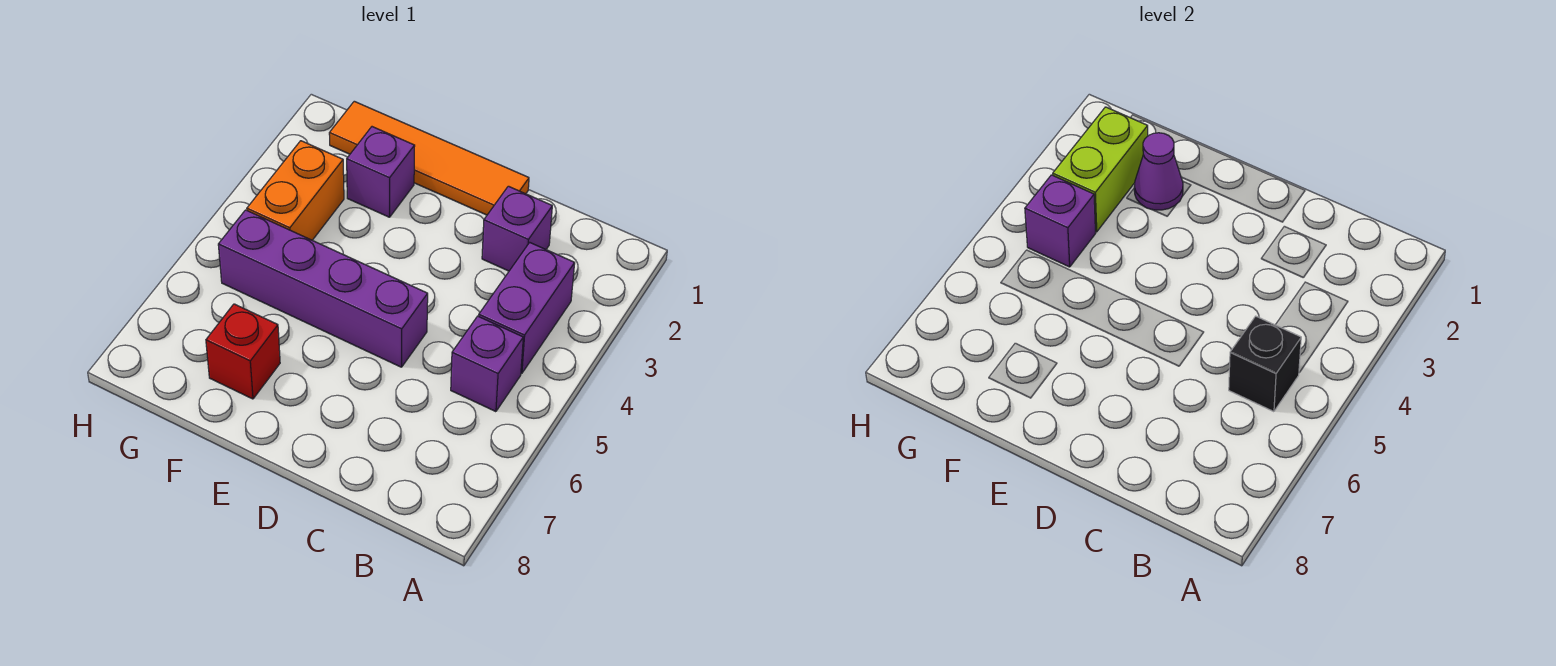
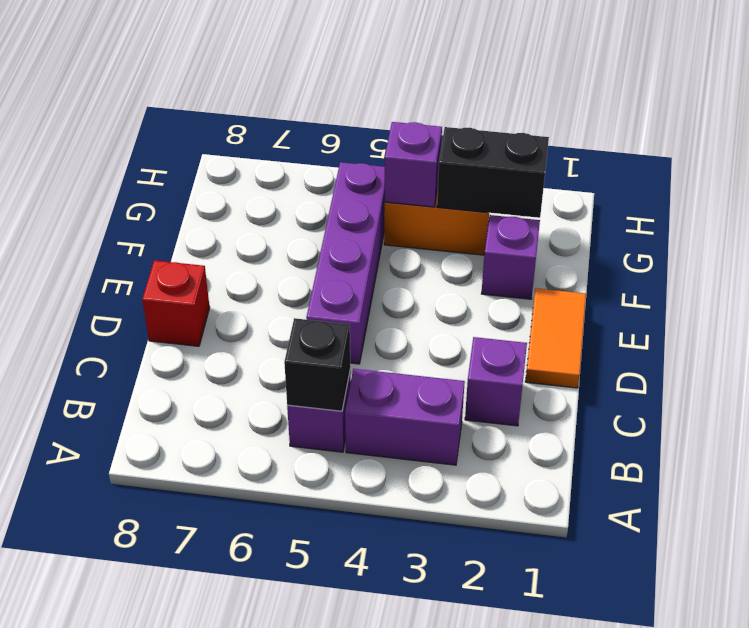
orange tile D1:G1 level 1 -> orange tile D1:E1 level 1
purple cone F2 level 2 -> none
red brick F7 level 1 -> red brick D8 level 1
lime brick G2:G3 level 2 -> black brick G2:G3 level 2

